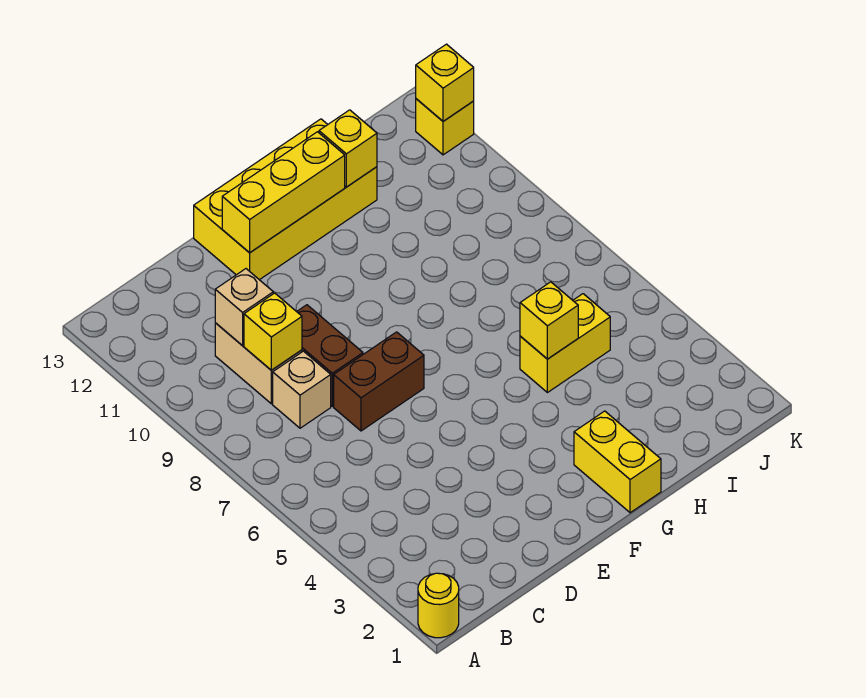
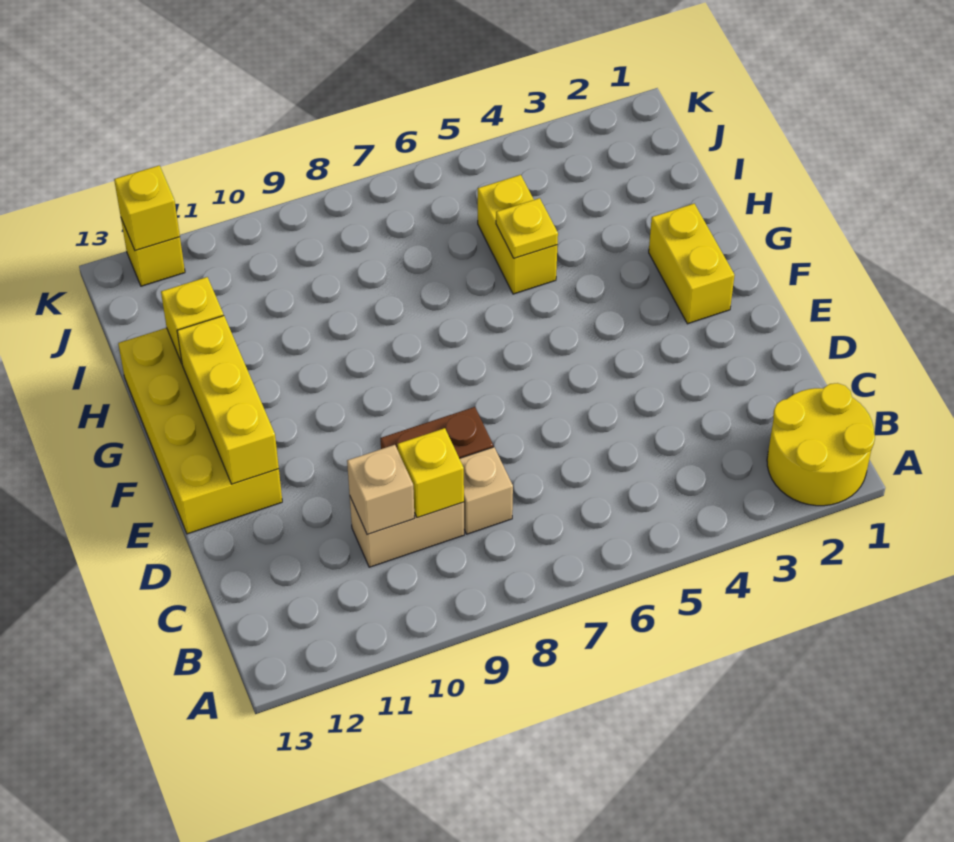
yellow round brick A1 level 1 -> yellow round brick A1:B2 level 1
brown brick D7:E7 level 1 -> none
yellow brick G1:G2 level 1 -> yellow brick F2:G2 level 1
yellow brick H5 level 2 -> yellow plate H5 level 2

